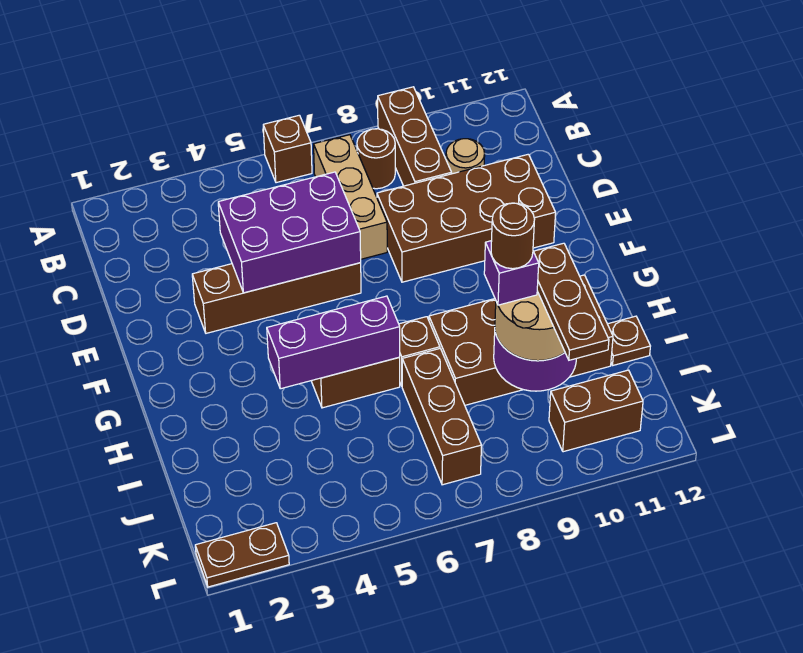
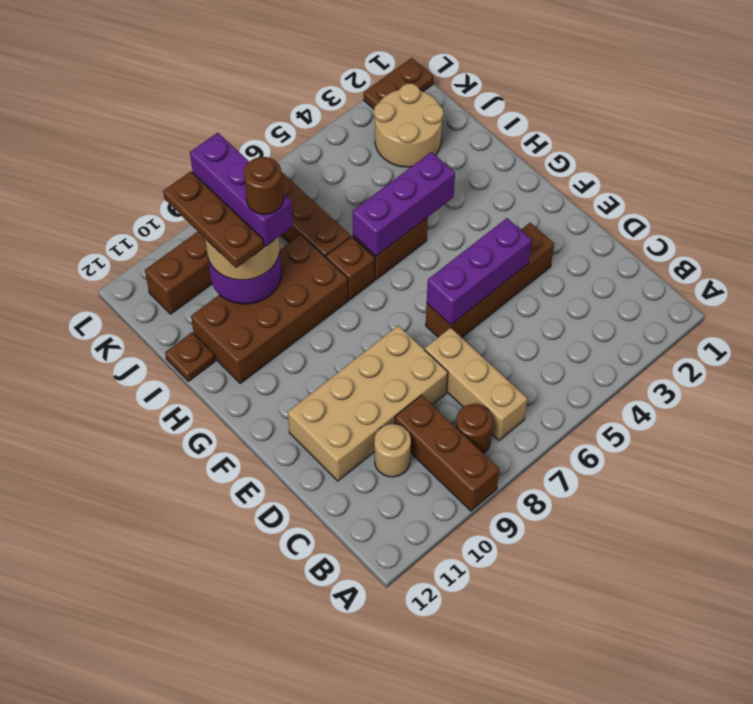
brown brick A6 level 1 -> none
purple brick D4:E6 level 2 -> purple brick E4:E6 level 2
brown brick D8:E11 level 1 -> tan brick D8:E11 level 1
purple brick I9 level 4 -> purple brick I9:K9 level 4
none -> tan round brick J2:K3 level 1

